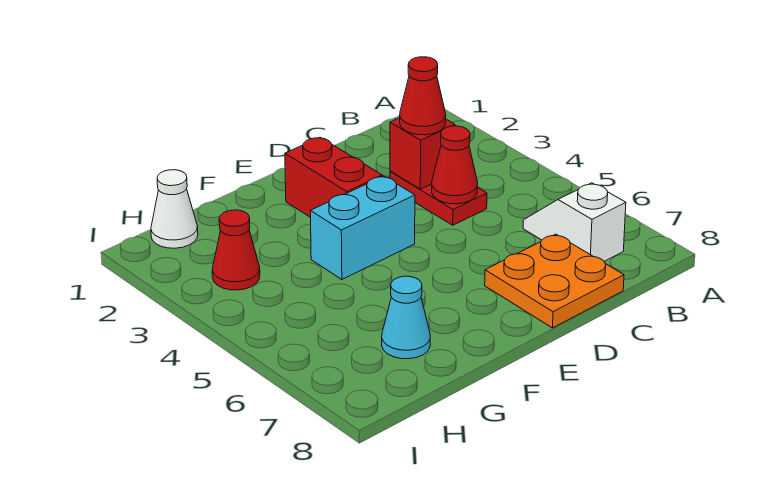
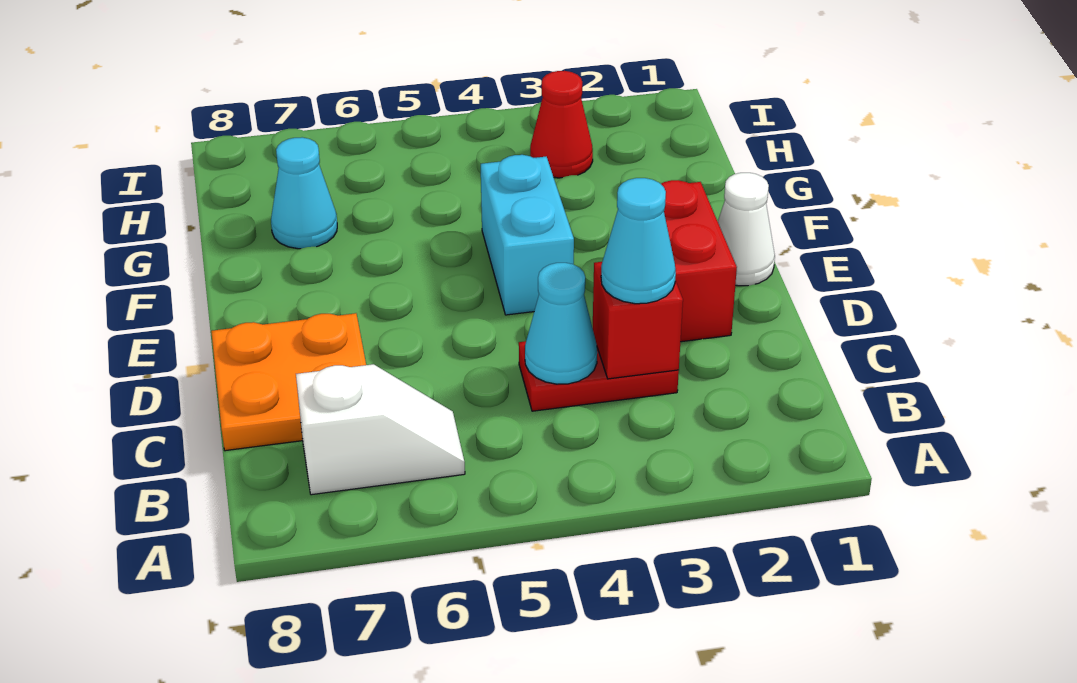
red cone C3 level 3 -> cyan cone C3 level 3
red cone C4 level 2 -> cyan cone C4 level 2
red brick E2:E3 level 1 -> red brick D2:E2 level 1
white cone H1 level 1 -> white cone E1 level 1

